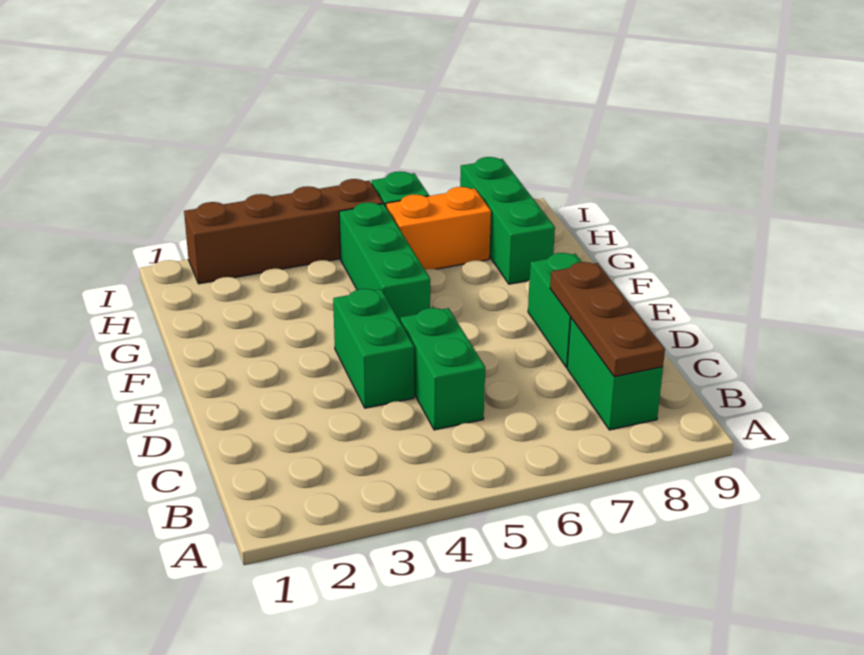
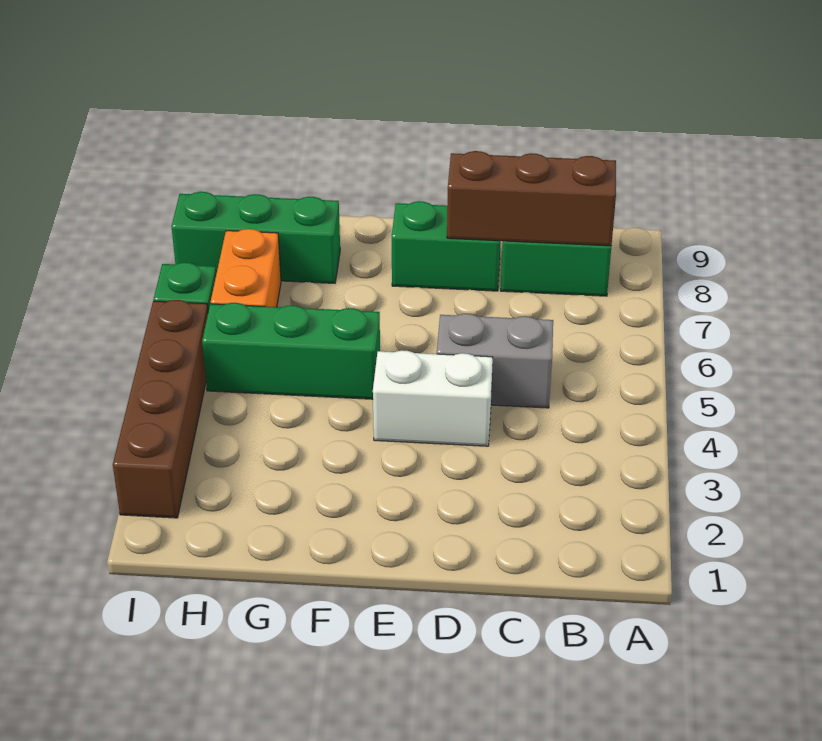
brown plate B8:D8 level 2 -> brown brick B8:D8 level 2
green brick C5:D5 level 1 -> grey brick C5:D5 level 1
green brick D4:E4 level 1 -> white brick D4:E4 level 1

